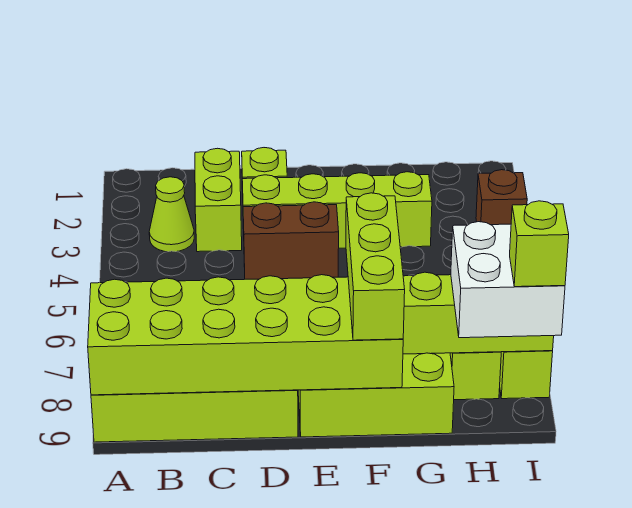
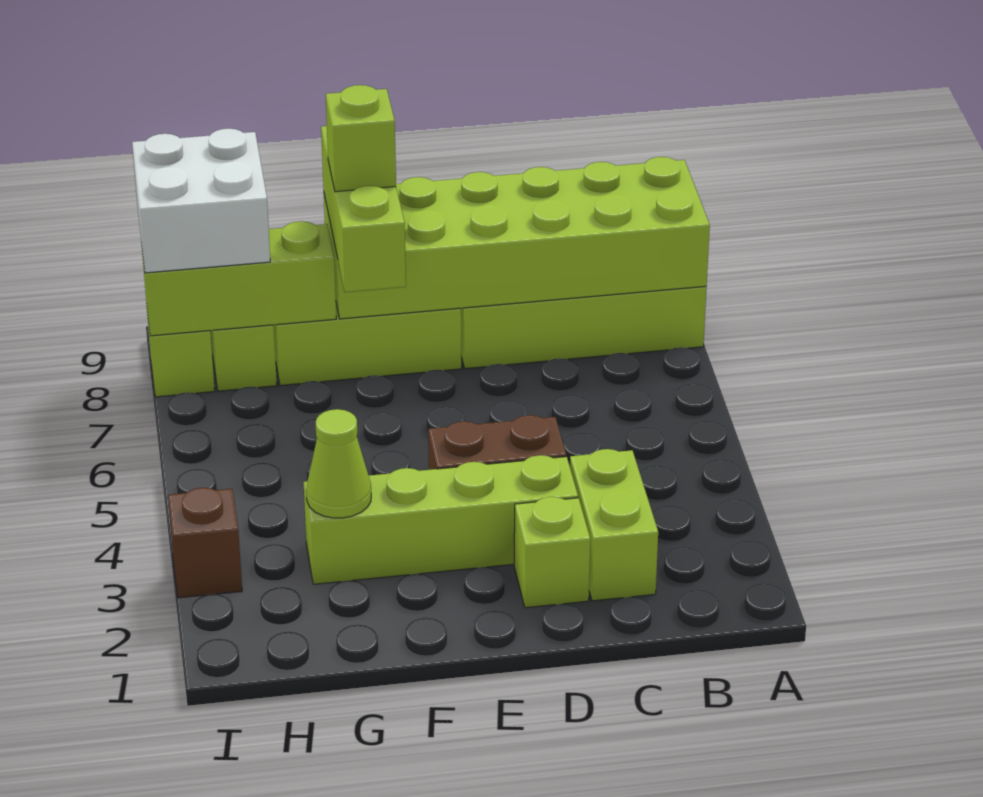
lime cone B3 level 1 -> lime cone G3 level 2
lime brick I9 level 4 -> lime brick F8 level 4

